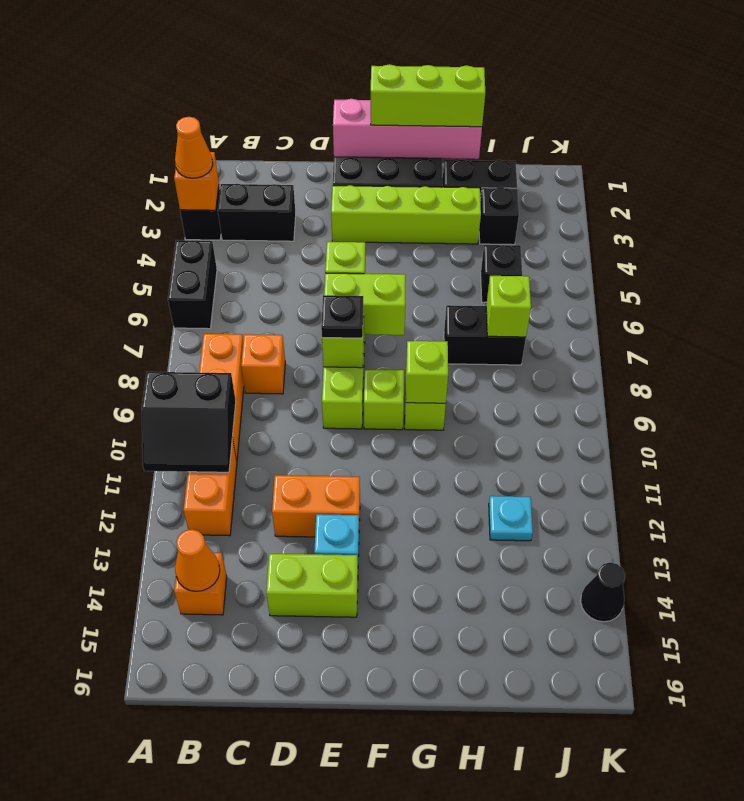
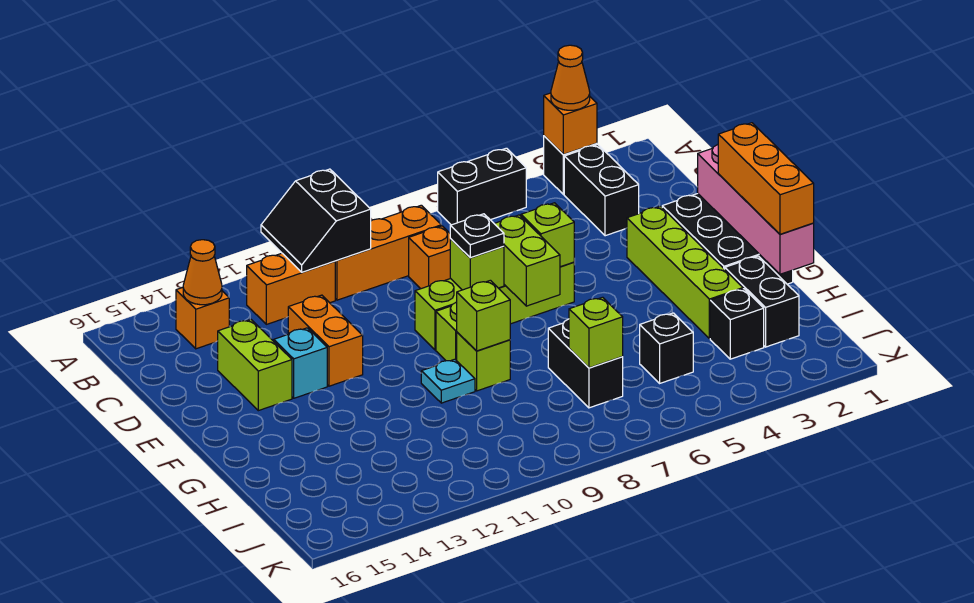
lime brick F1:H1 level 3 -> orange brick F1:H1 level 3
cyan plate I12 level 1 -> cyan plate G10 level 1
black cone K14 level 1 -> none

